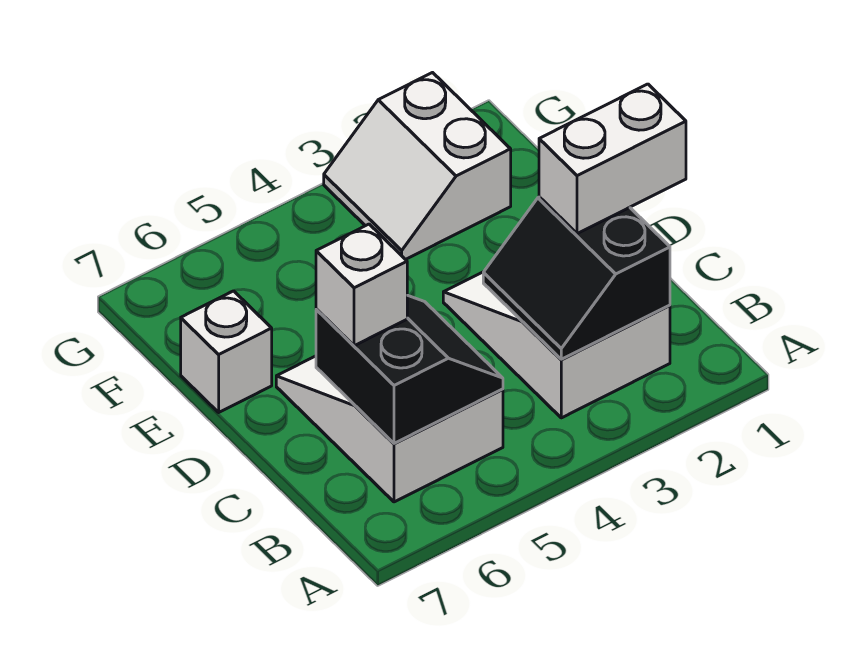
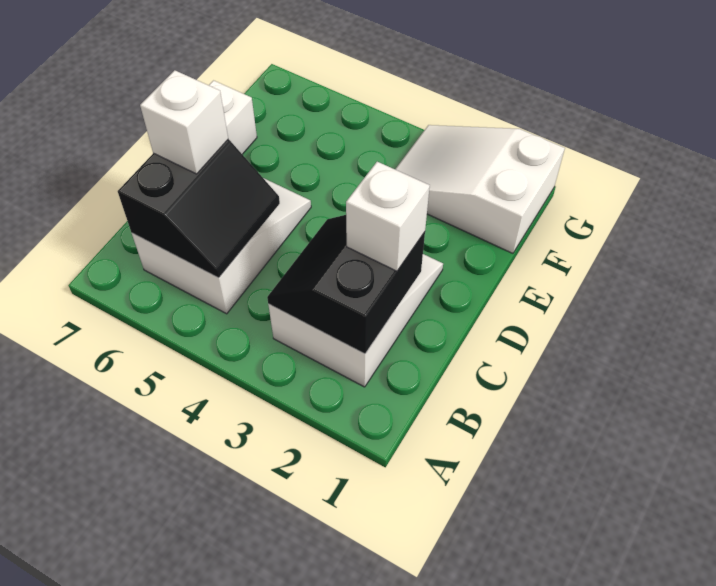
white brick C1:C2 level 3 -> white brick C2 level 3
white slope F2:G3 level 1 top 2 -> white slope F1:G3 level 1 top 1

